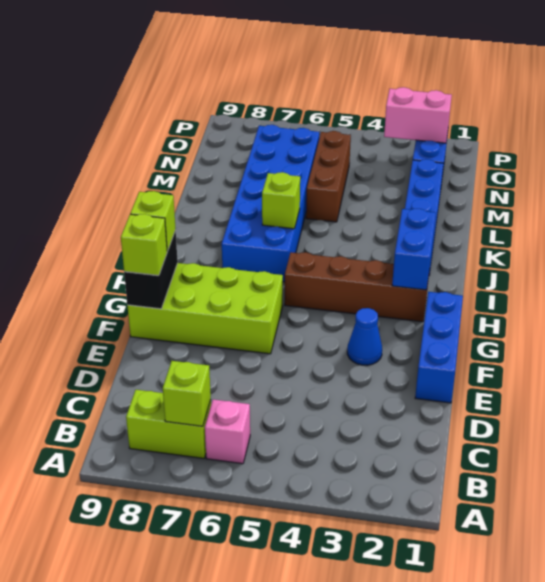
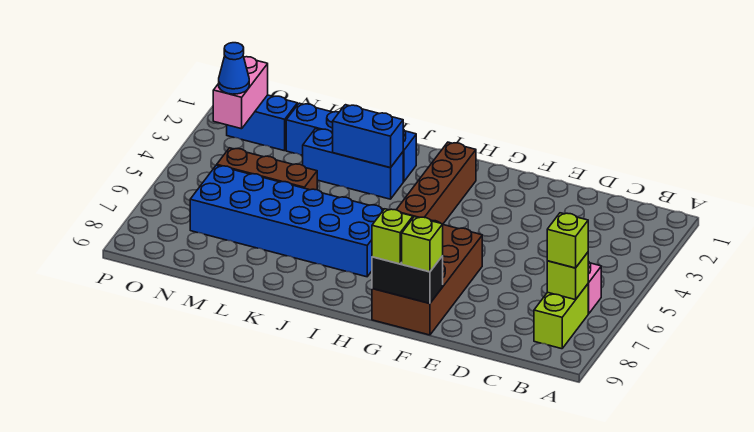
blue brick E1:G1 level 1 -> blue brick J3:L3 level 1
blue cone F3 level 1 -> blue cone O3 level 3
lime brick F6:G9 level 1 -> brown brick F6:G9 level 1
blue brick H2:I2 level 2 -> blue brick J3:K3 level 2
lime brick J6 level 2 -> lime brick B7 level 3

